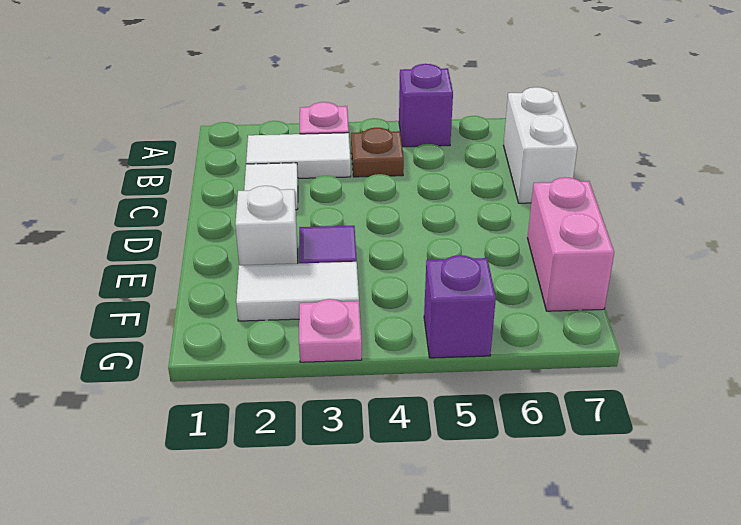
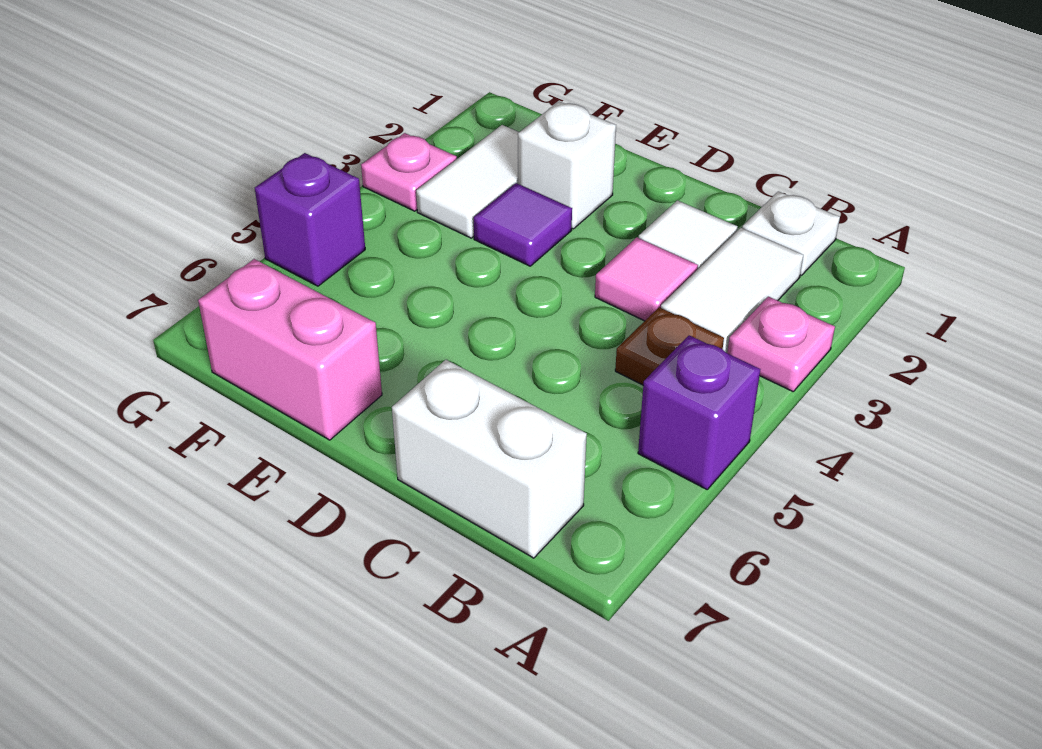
none -> white plate B1 level 1
none -> pink tile C3 level 1

